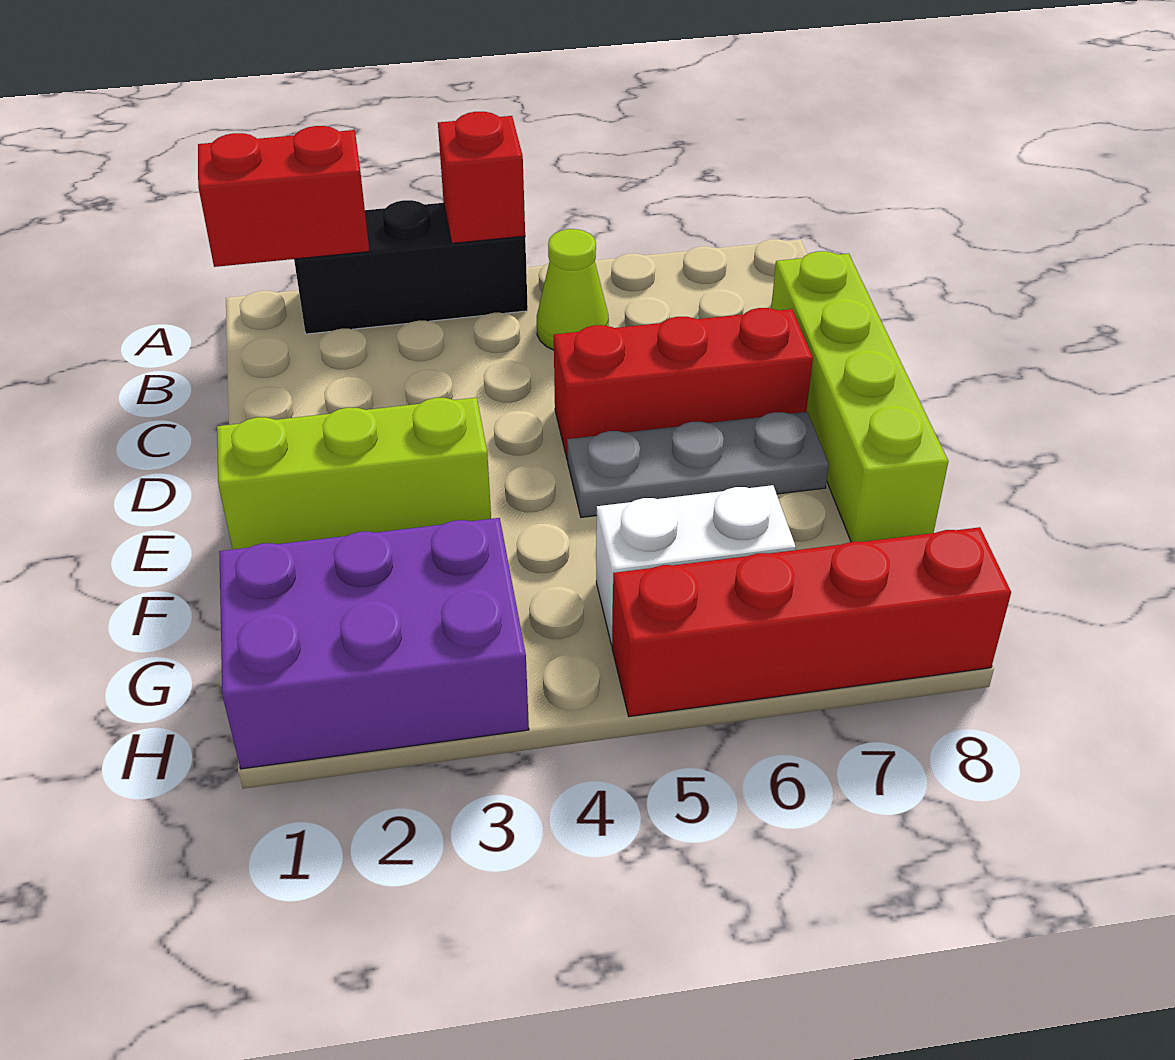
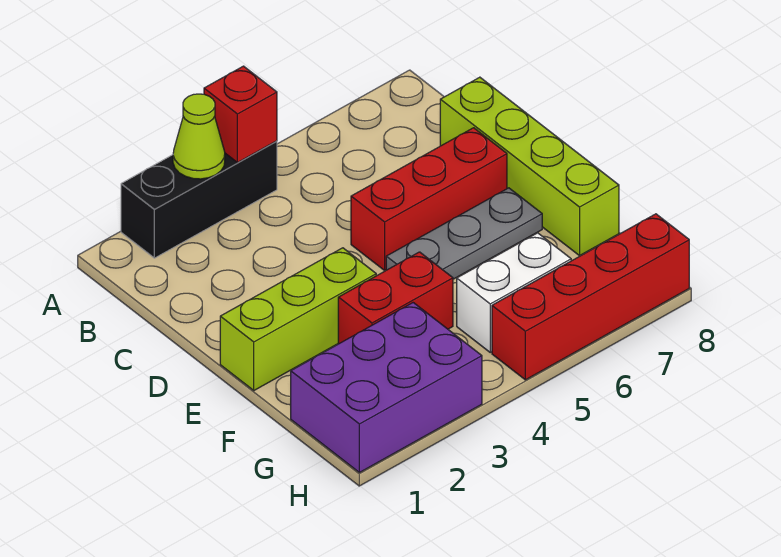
red brick A1:A2 level 2 -> red brick F3:F4 level 1
lime cone B5 level 1 -> lime cone A3 level 2

